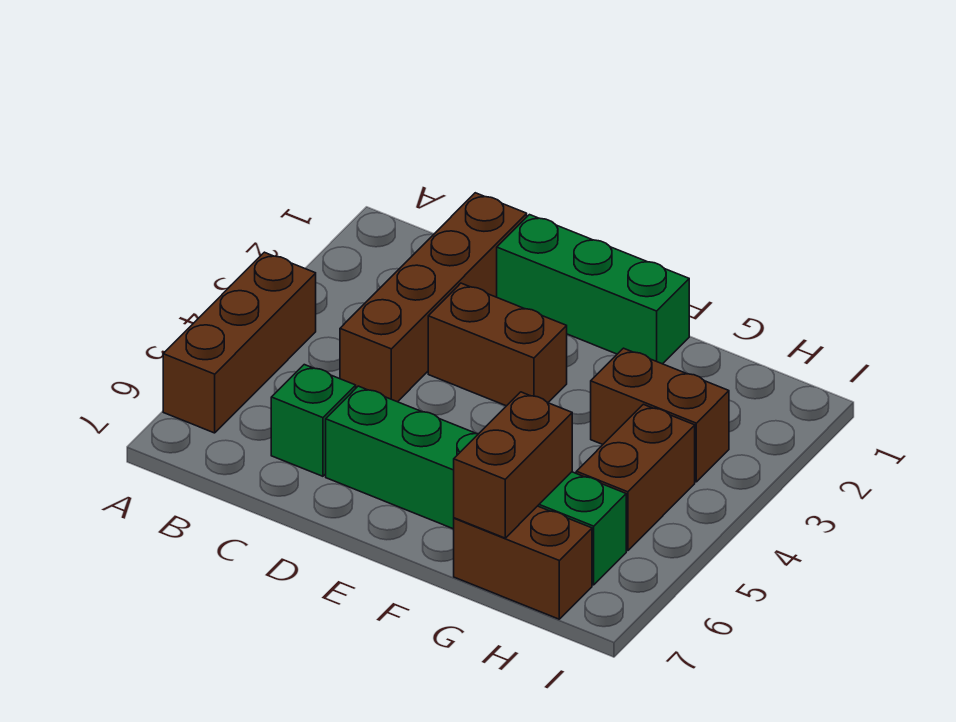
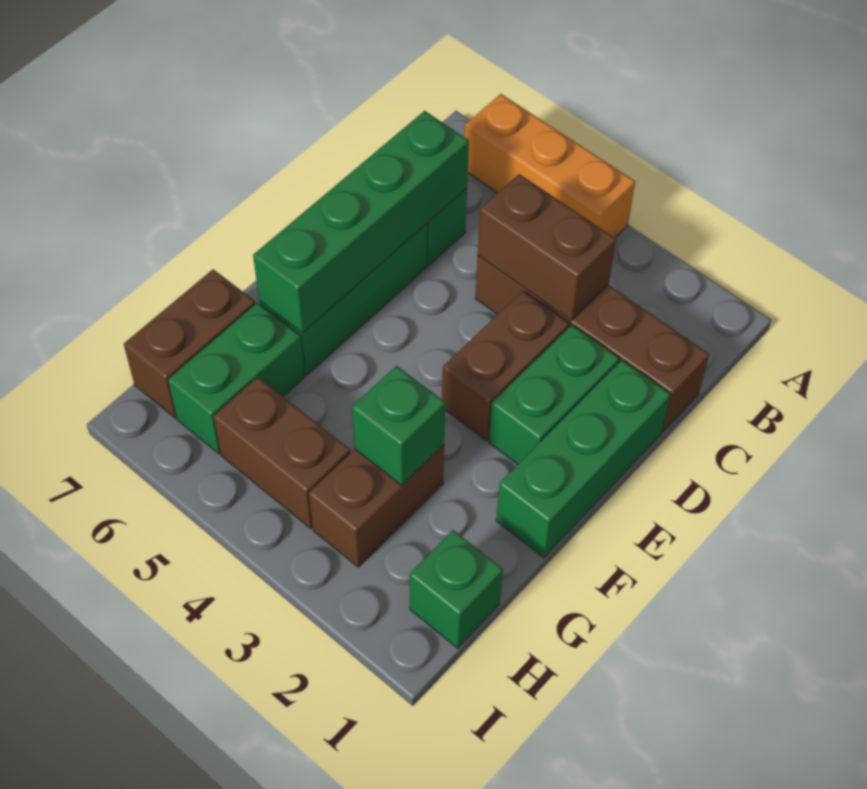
brown brick A4:A6 level 1 -> orange brick A4:A6 level 1
none -> green brick C6:F6 level 2
none -> green brick D2:E2 level 1
none -> green brick G3 level 2
brown brick G6:G7 level 2 -> brown brick C3:C4 level 2
none -> green brick H1 level 1

